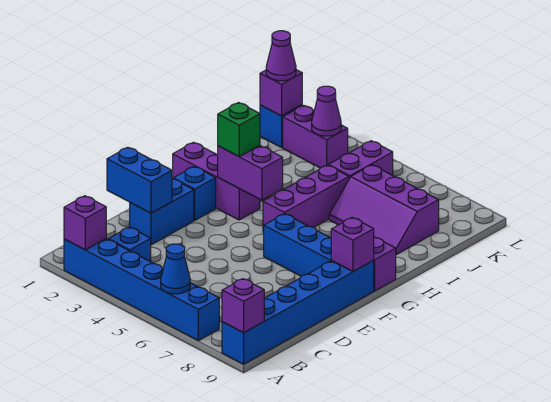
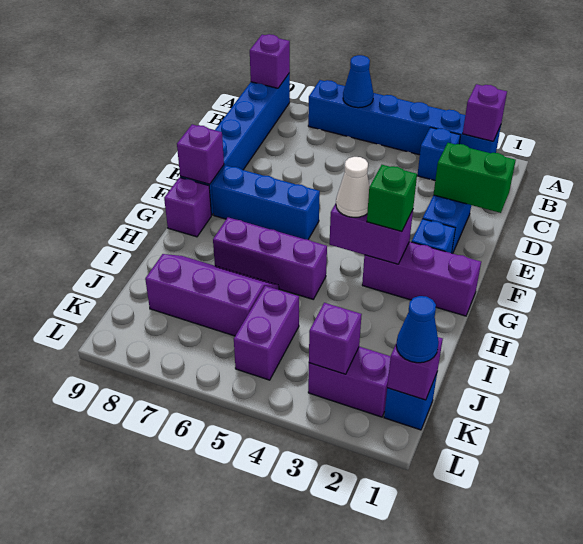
blue brick D1:D2 level 2 -> green brick D1:D2 level 2
none -> white cone G4 level 3
purple brick G5:I5 level 1 -> purple brick H5:H7 level 1
purple cone K1 level 3 -> blue cone K1 level 3
purple cone K3 level 2 -> purple brick K3 level 2

